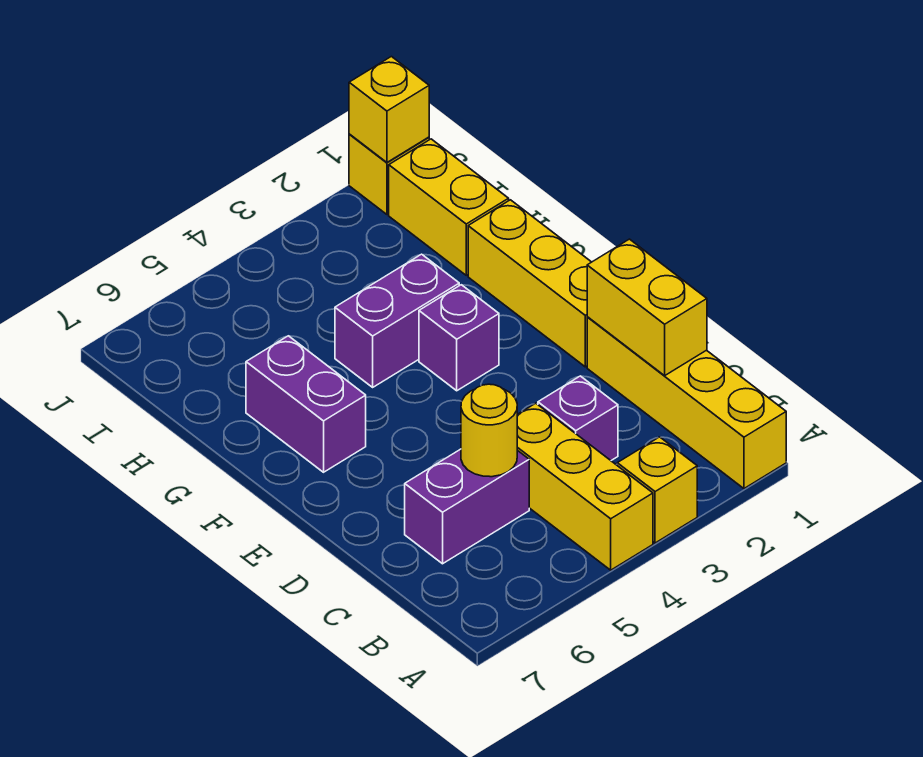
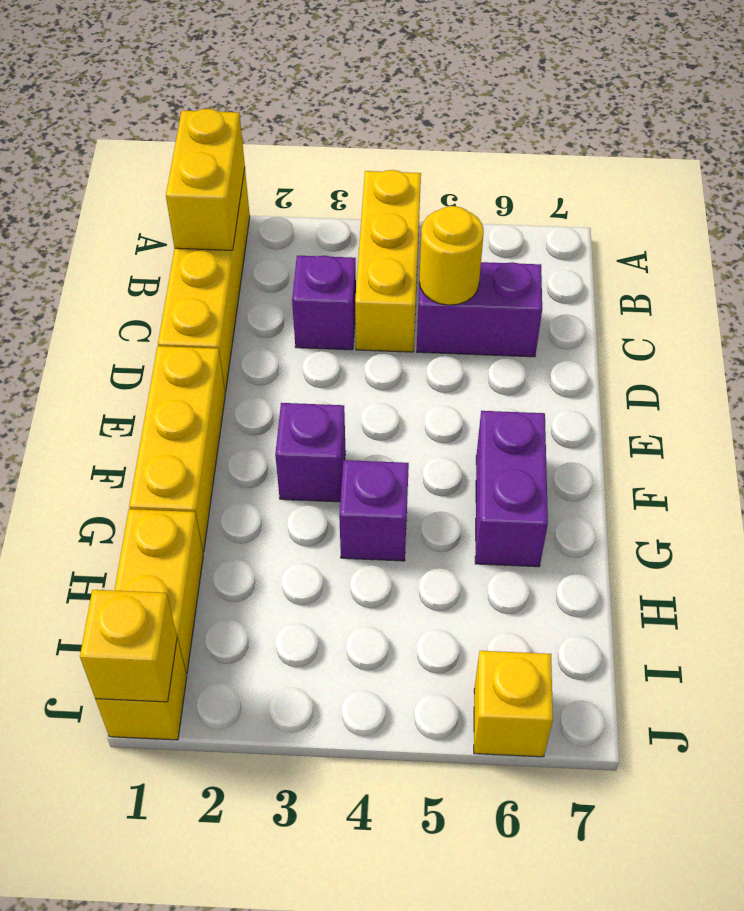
yellow brick A3 level 1 -> yellow brick J6 level 1
yellow brick C1:D1 level 2 -> yellow brick A1:B1 level 2
purple brick G3:G4 level 1 -> purple brick G4 level 1

